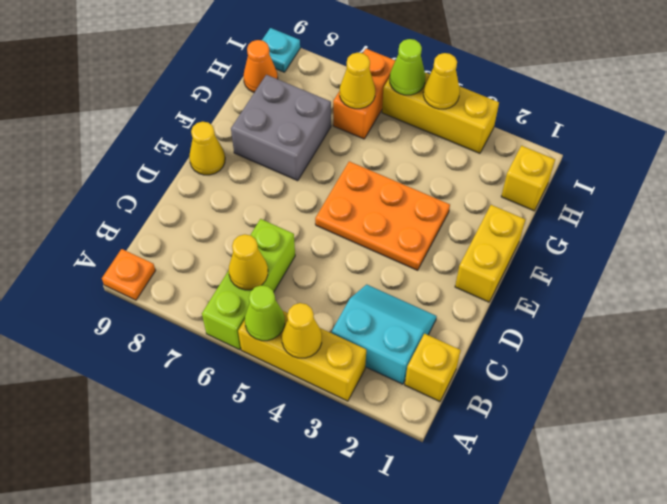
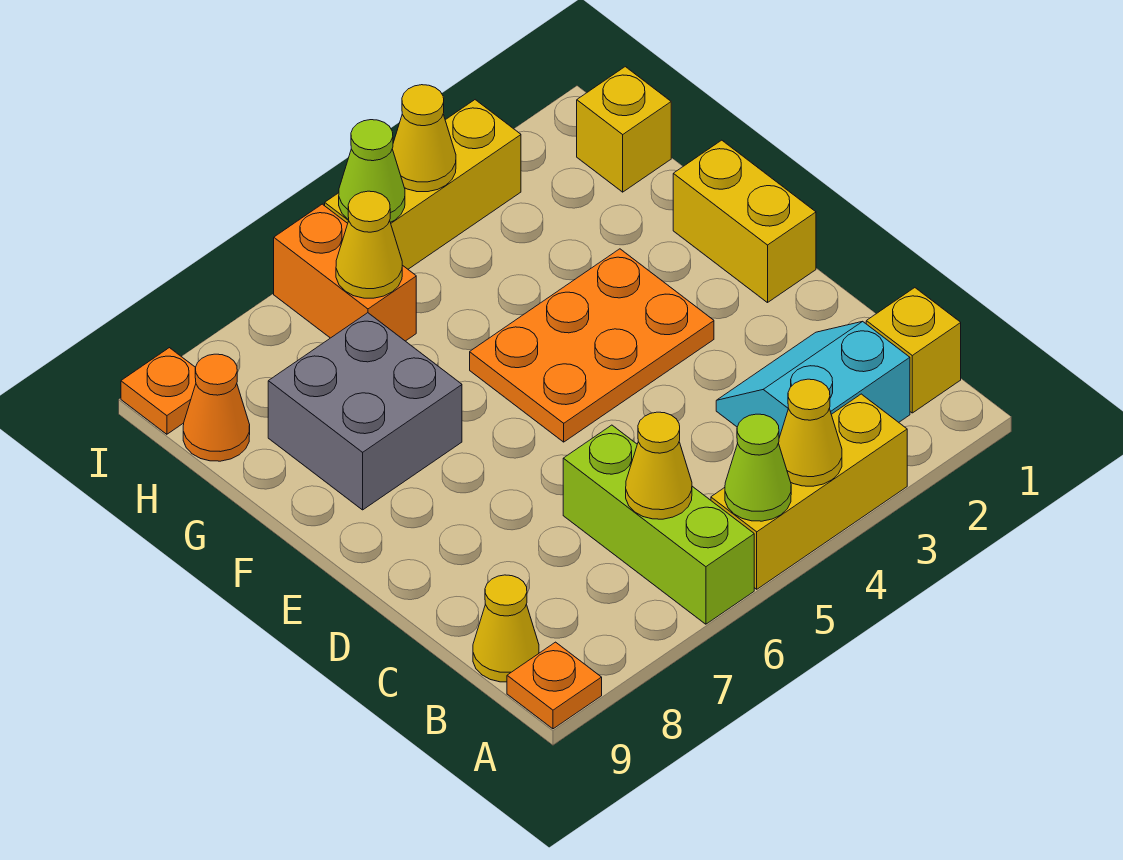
yellow cone E9 level 1 -> yellow cone B9 level 1
cyan plate I9 level 1 -> orange plate I9 level 1

